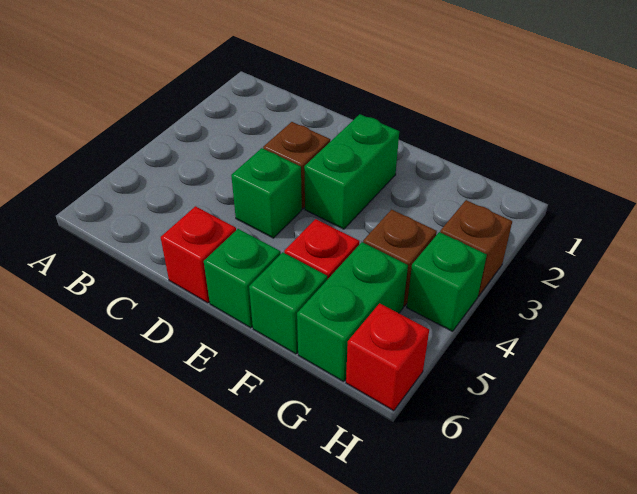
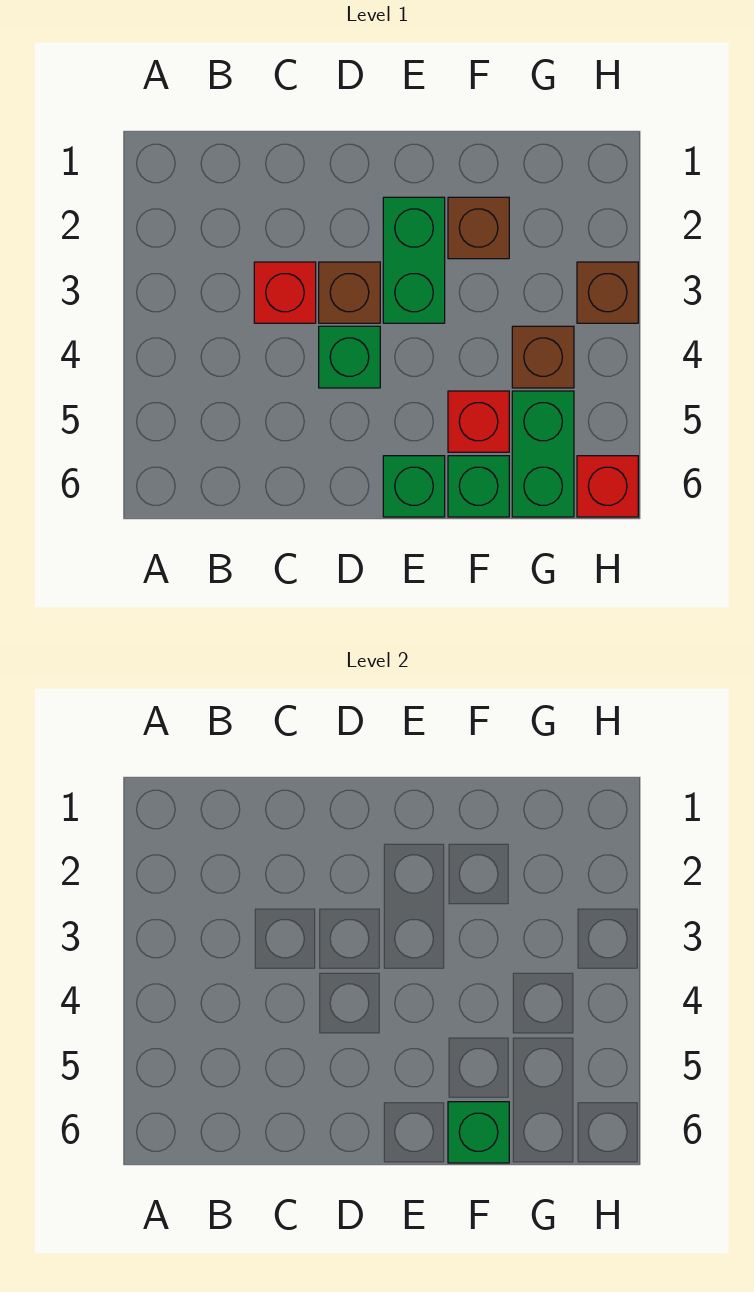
red brick D6 level 1 -> red brick C3 level 1
none -> brown brick F2 level 1
green brick H4 level 1 -> green brick F6 level 2

